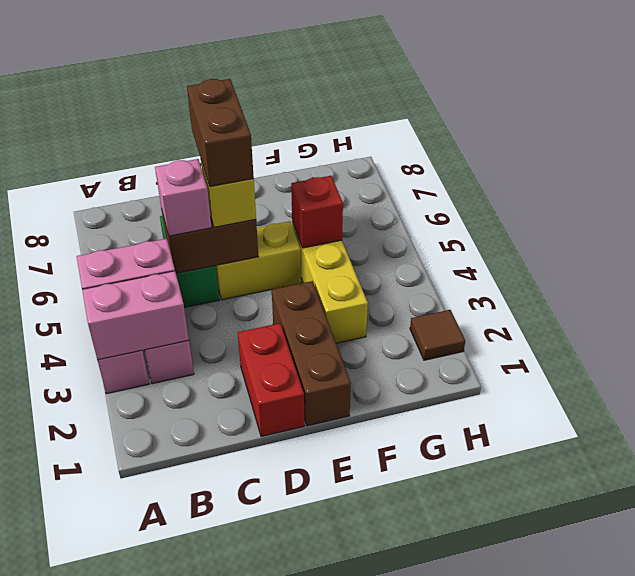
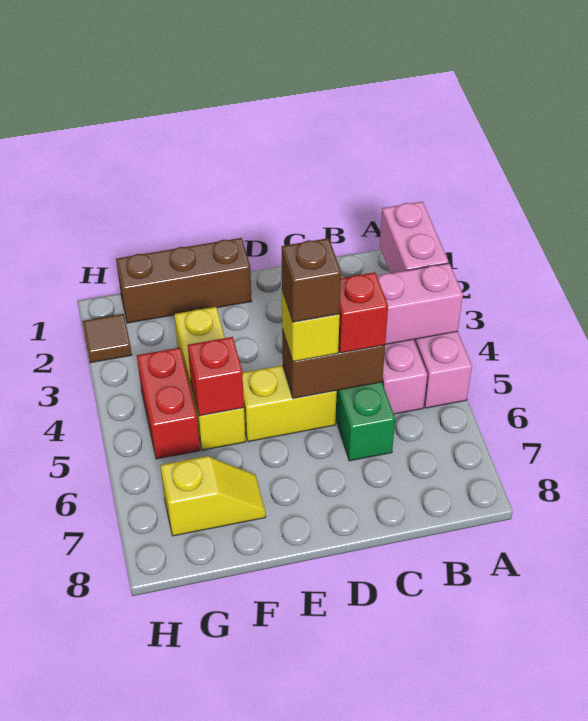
pink brick A3:B3 level 2 -> pink brick A2:A3 level 2
pink brick C5 level 3 -> red brick C5 level 3
red brick D1:D2 level 1 -> red brick G4:G5 level 1
brown brick D5:D6 level 4 -> brown brick D5 level 4
brown brick E1:E3 level 1 -> brown brick E1:G1 level 1
none -> yellow slope F7:G7 level 1 top G

